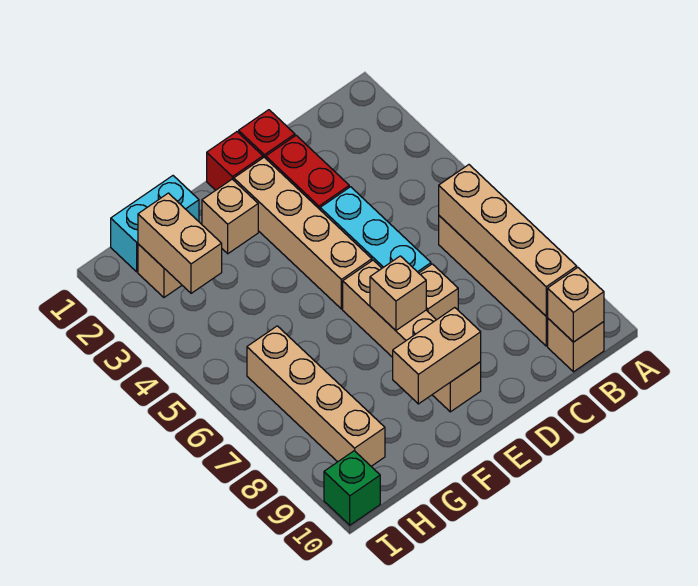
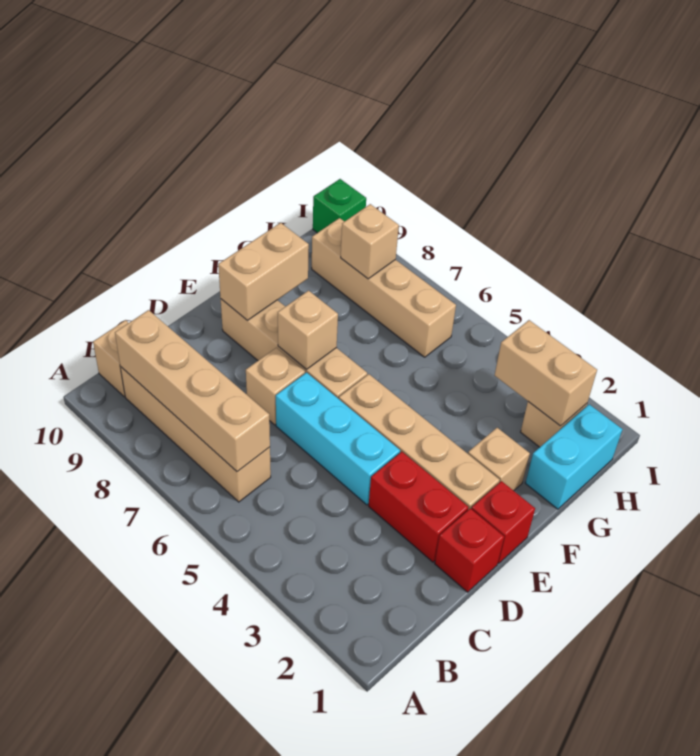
tan brick B10 level 2 -> tan brick H8 level 2

